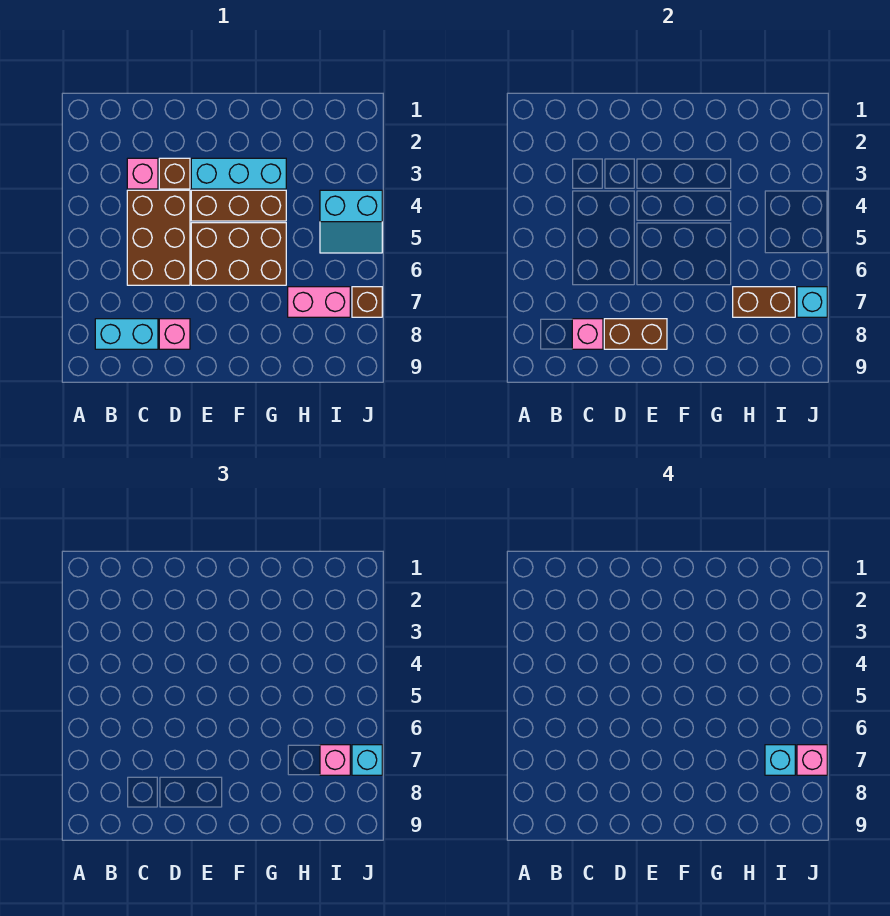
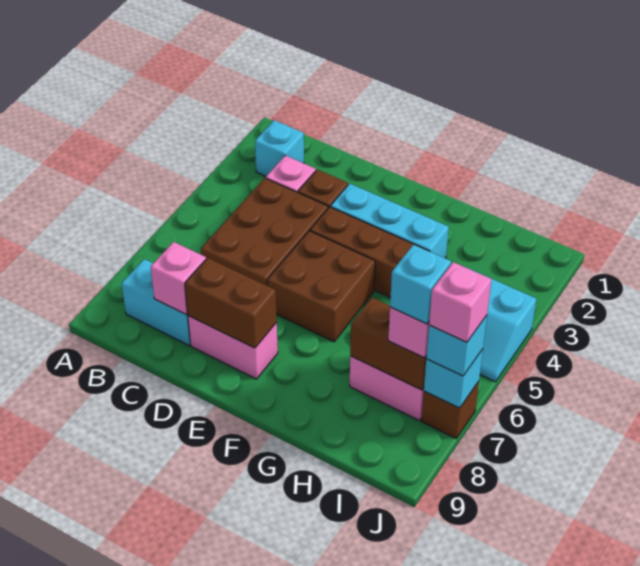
none -> cyan brick B2 level 1
pink brick D8 level 1 -> pink brick D8:E8 level 1
brown brick E5:G6 level 1 -> brown brick E5:F6 level 1

